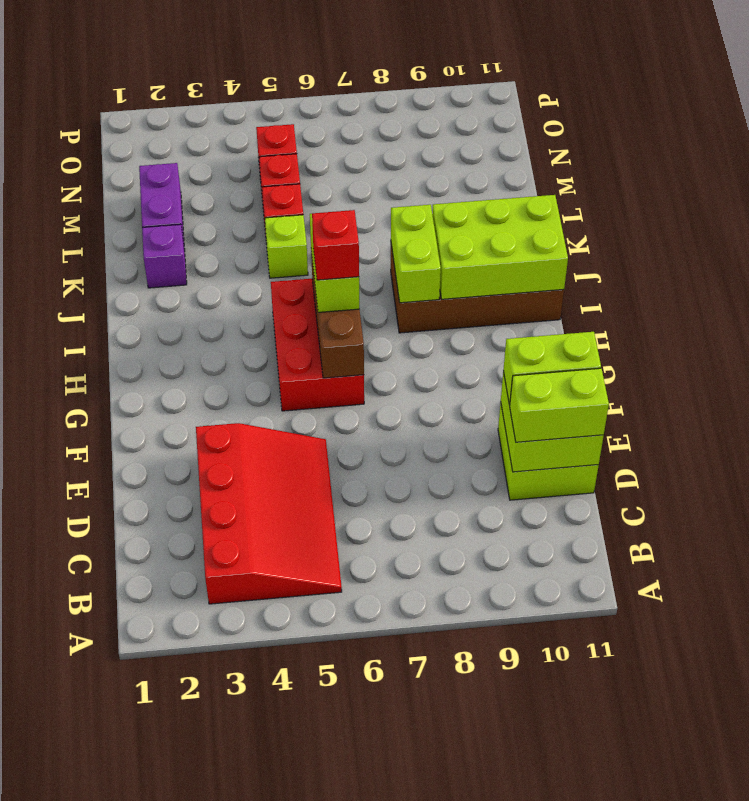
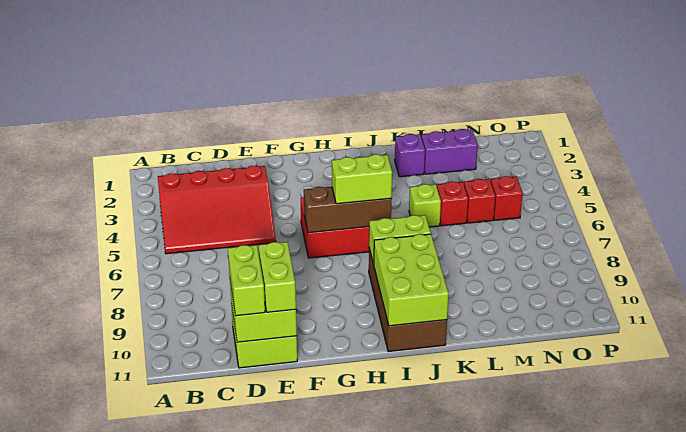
red brick H6 level 4 -> none

